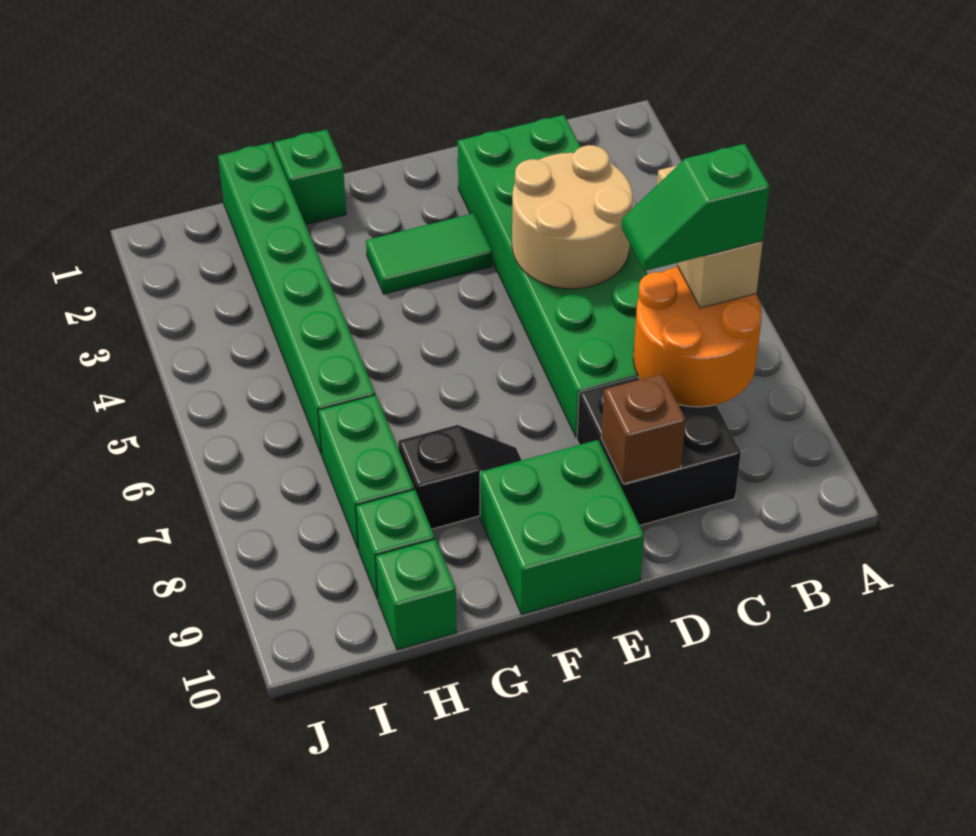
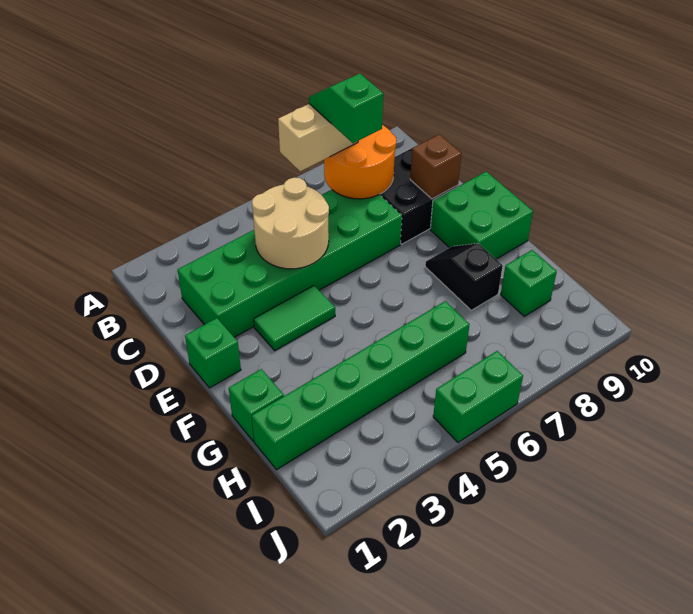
green slope B7:C7 level 4 top B -> green slope B7:C7 level 4 top C
green tile E3:F3 level 1 -> green tile E3:E4 level 1
green brick H7:H8 level 1 -> green brick J5:J6 level 1
green brick H10 level 1 -> green brick E1 level 1

